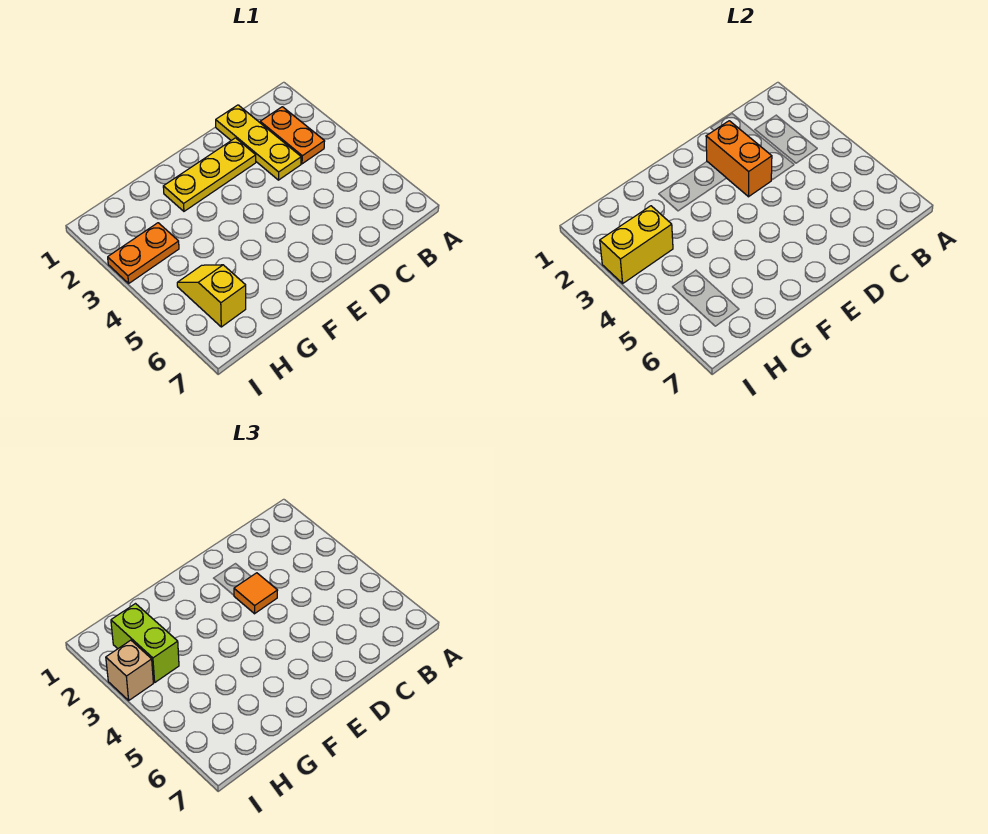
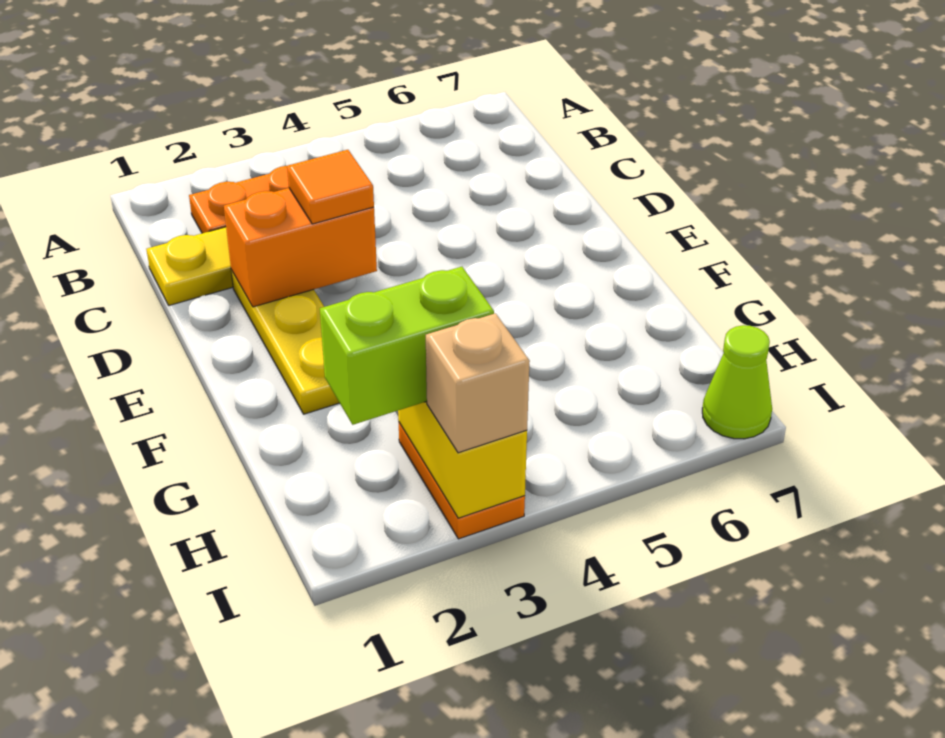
yellow slope H5:H6 level 1 top 6 -> none
none -> lime cone I7 level 1

